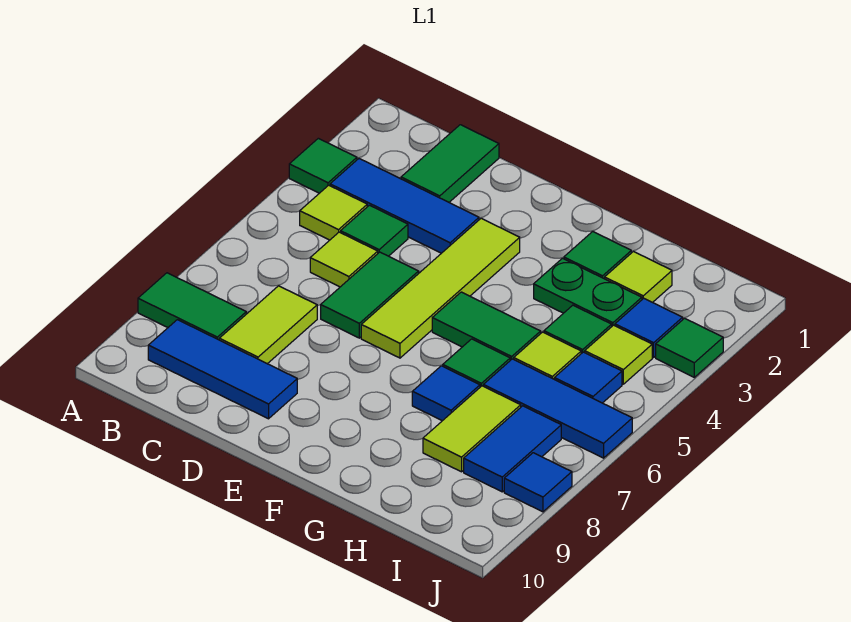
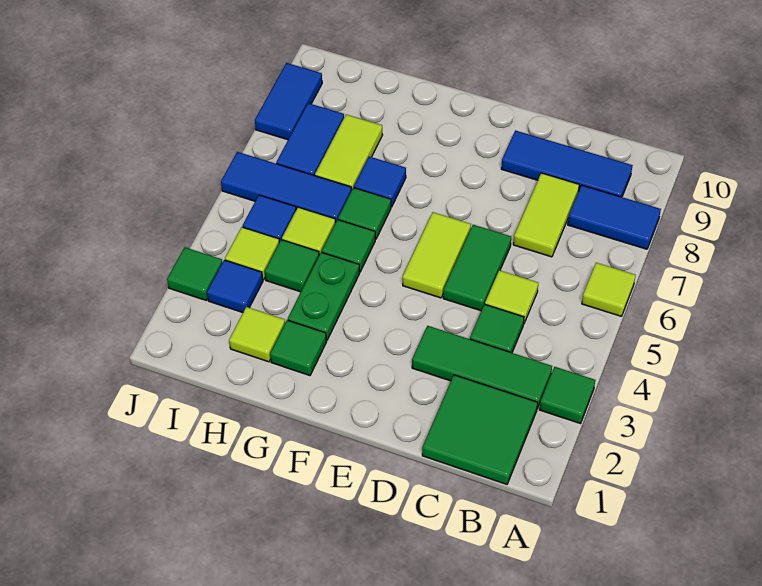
green tile A8:B8 level 1 -> blue tile A8:B8 level 1
blue tile B3:D3 level 1 -> green tile B3:D3 level 1
lime tile B4 level 1 -> lime tile A6 level 1
green tile C1:C2 level 1 -> green tile B1:C2 level 1
lime tile E3:E6 level 1 -> lime tile E5:E6 level 1
green tile F5:G5 level 1 -> green tile G5 level 1
green plate G3:H3 level 1 -> green plate G3:G4 level 1
blue tile J8 level 1 -> blue tile J8:J9 level 1

